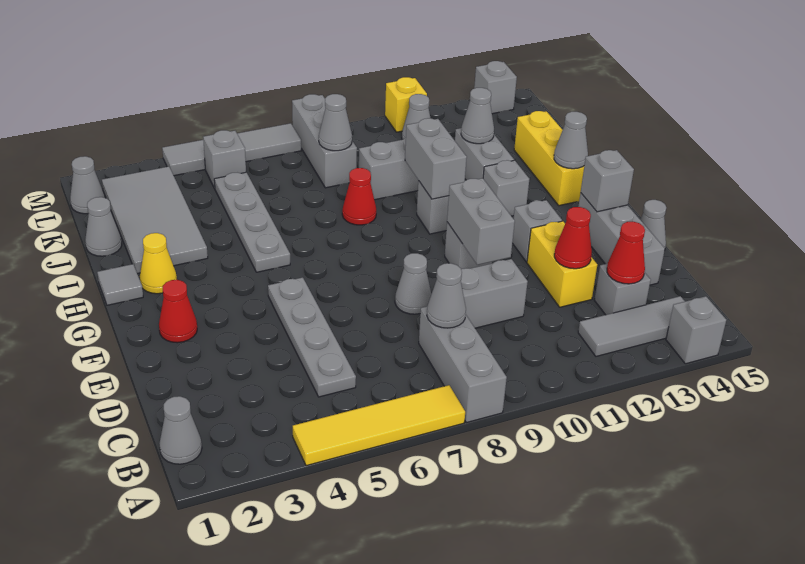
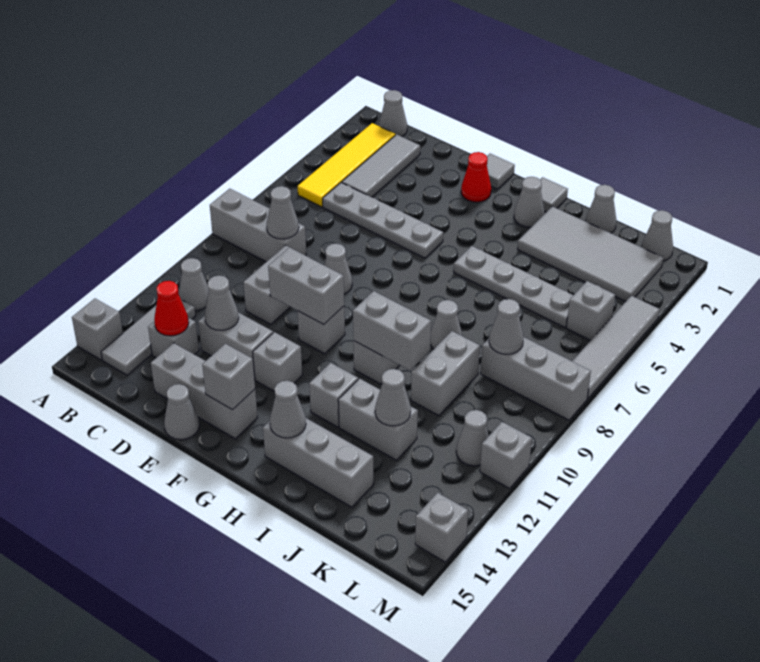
yellow tile A4:A7 level 1 -> yellow tile B2:B5 level 1
none -> grey cone B11 level 1
none -> grey tile C2:C4 level 1
yellow brick D12:E12 level 1 -> grey brick D12:E12 level 1
red cone D12 level 2 -> grey cone D12 level 2
none -> grey tile F1 level 1
yellow cone H2 level 1 -> grey cone H2 level 1
yellow brick H14:J14 level 1 -> grey brick H14:J14 level 1
red cone I8 level 1 -> grey cone I8 level 1
yellow brick M11 level 1 -> grey brick M11 level 1

